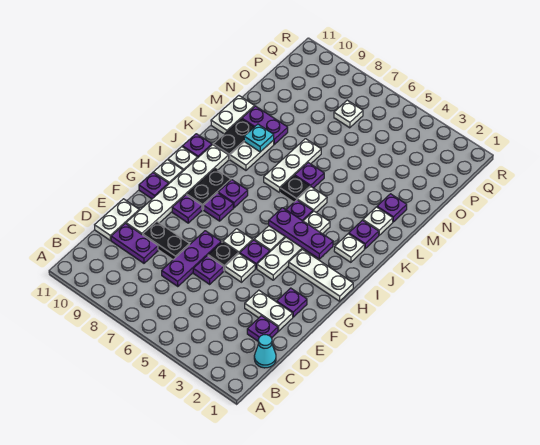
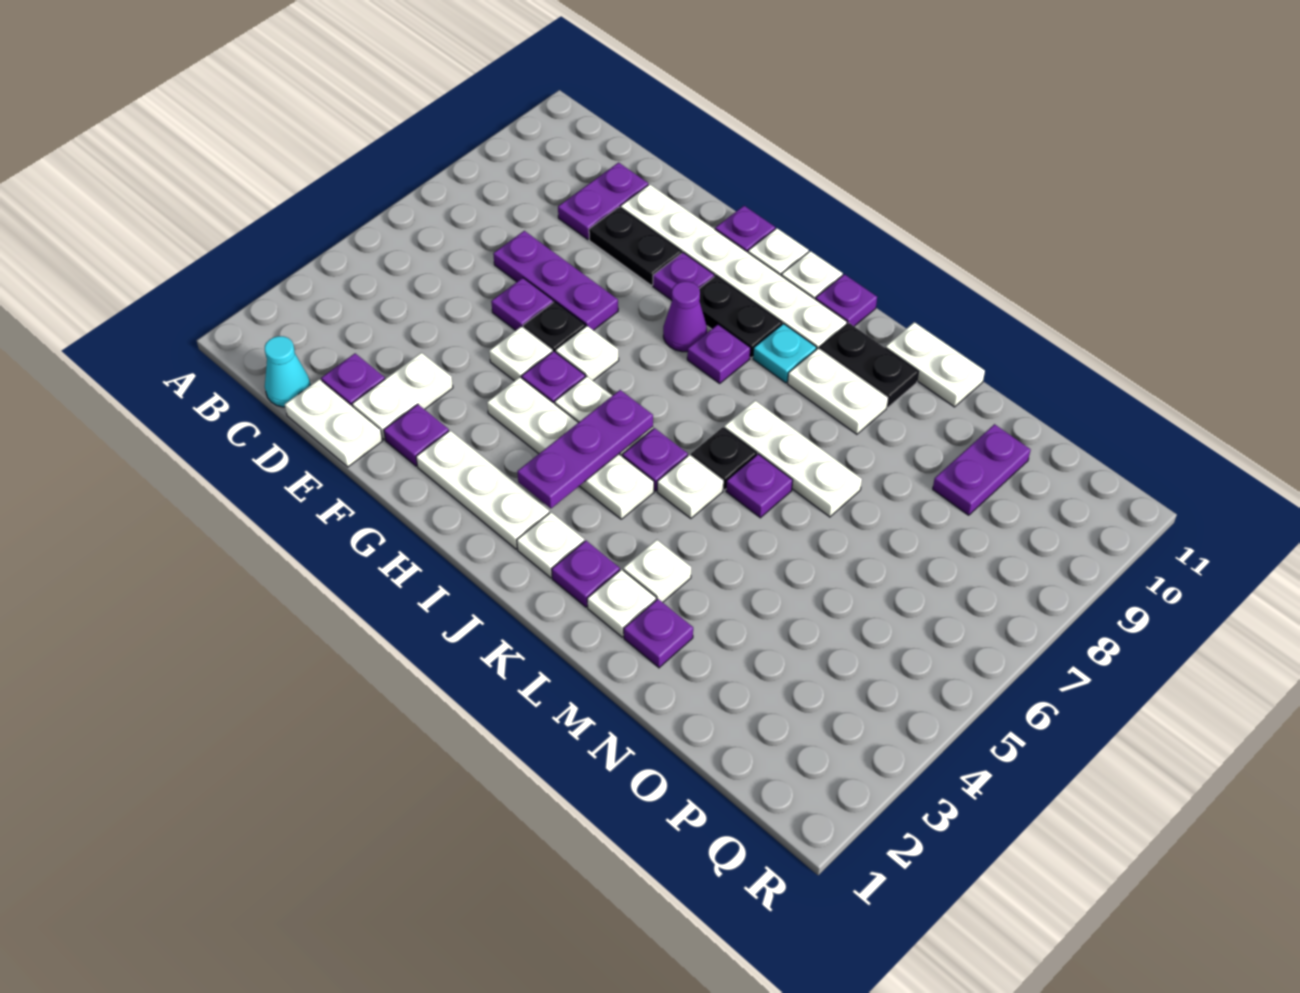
white plate D11:E11 level 1 -> white plate D1:E1 level 1
black plate E8:E9 level 1 -> black plate E9:F9 level 1
white plate H1:H3 level 1 -> white plate G2:I2 level 1
purple plate H8 level 1 -> purple cone H8 level 1
cyan plate L9 level 2 -> cyan plate J9 level 1
purple plate M9:M10 level 1 -> purple plate O9:O10 level 1
white plate P7 level 1 -> white plate L3 level 1

